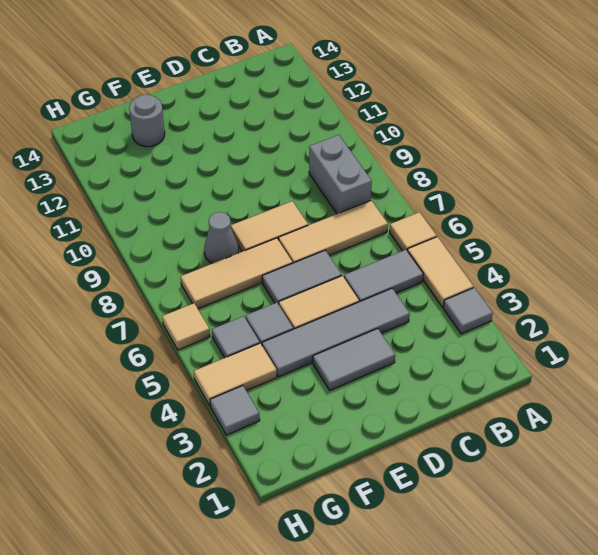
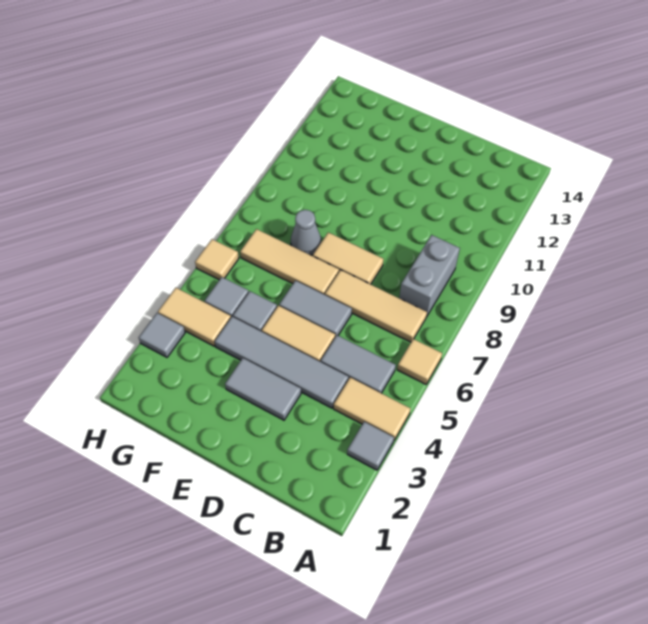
tan tile A4:A5 level 1 -> tan tile A4:B4 level 1
grey round brick F13 level 1 -> none

